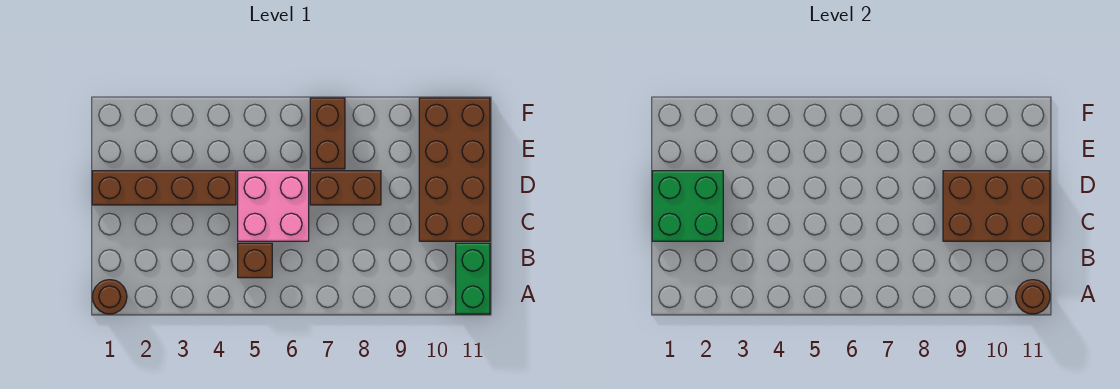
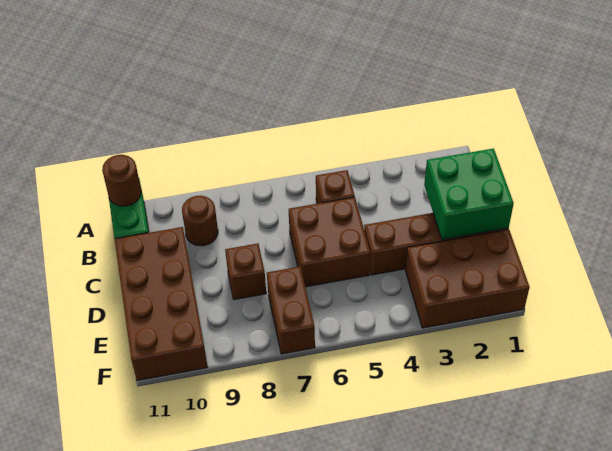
brown round brick A1 level 1 -> brown round brick B9 level 1
pink brick C5:D6 level 1 -> brown brick C5:D6 level 1
brown brick C9:D11 level 2 -> brown brick E1:F3 level 1
brown brick D7:D8 level 1 -> brown brick D8 level 1

